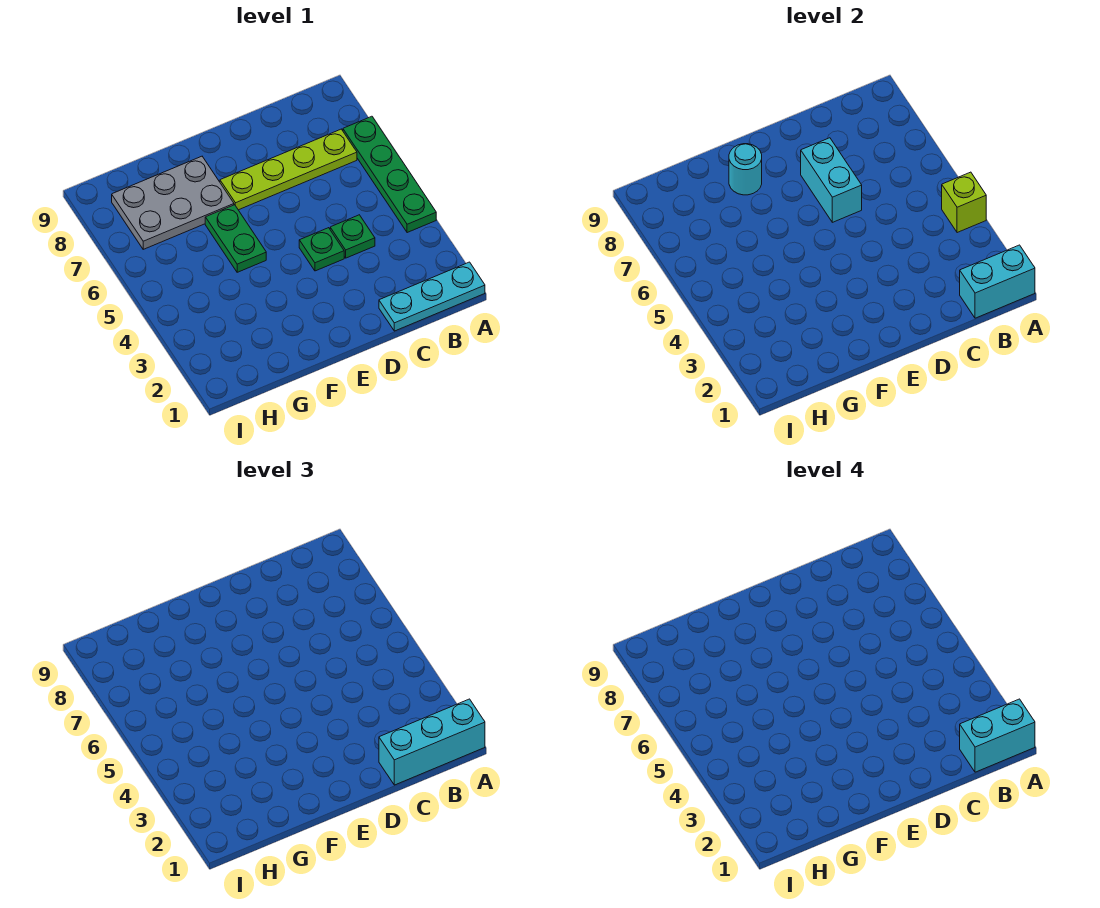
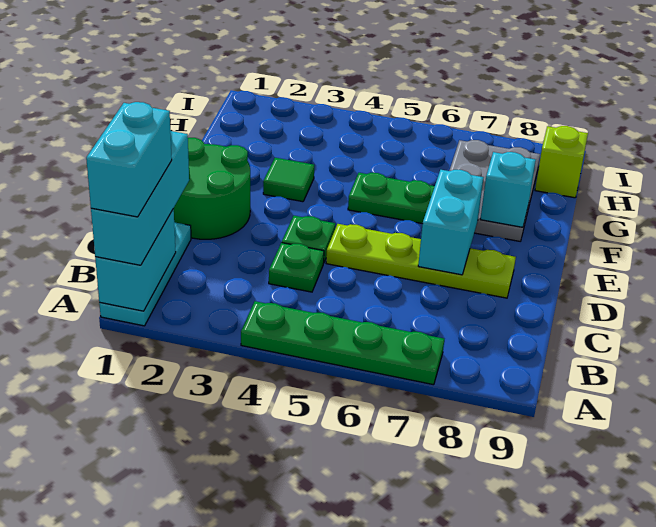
lime brick A4 level 2 -> lime brick H9 level 1
lime plate B7:E7 level 1 -> lime plate D5:D8 level 1
none -> green round brick D1:E2 level 1
cyan brick D6:D7 level 2 -> cyan brick D7:E7 level 2
none -> green tile F3 level 1
cyan round brick F8 level 2 -> cyan brick F8 level 2

